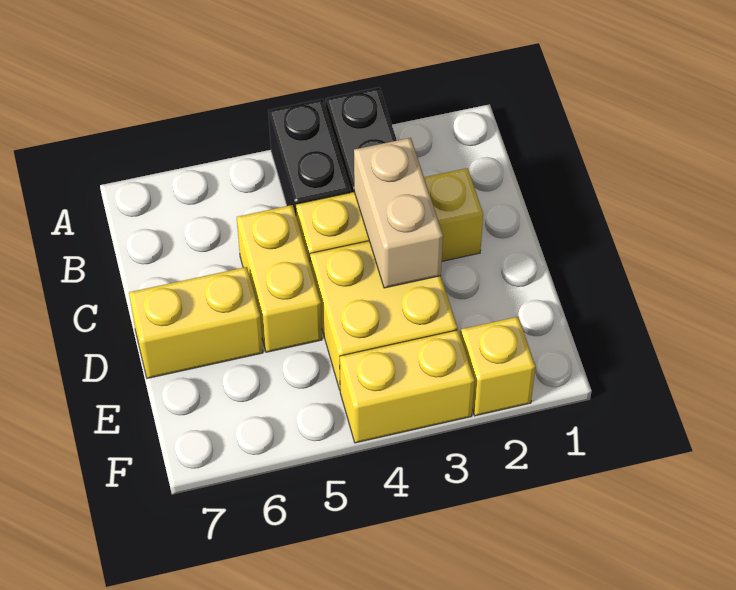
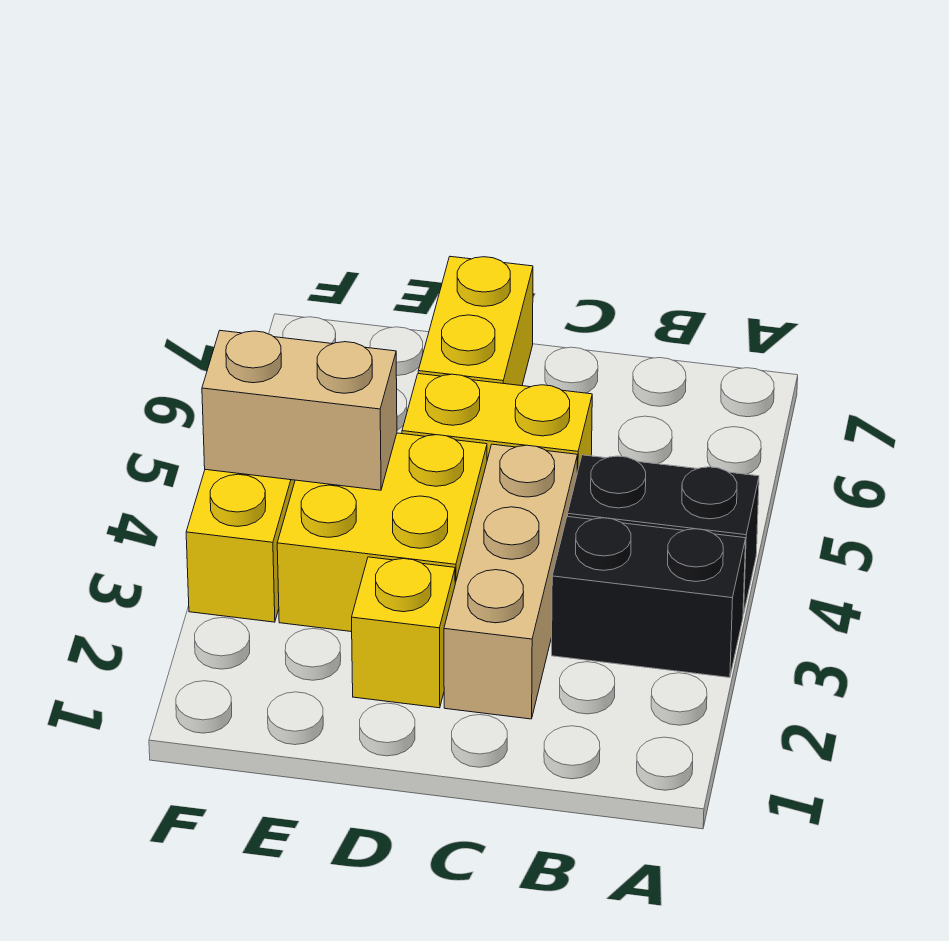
yellow brick C2:C4 level 1 -> tan brick C2:C4 level 1
tan brick C3:D3 level 2 -> tan brick E4:F4 level 2
yellow brick F2 level 1 -> yellow brick D2 level 1

